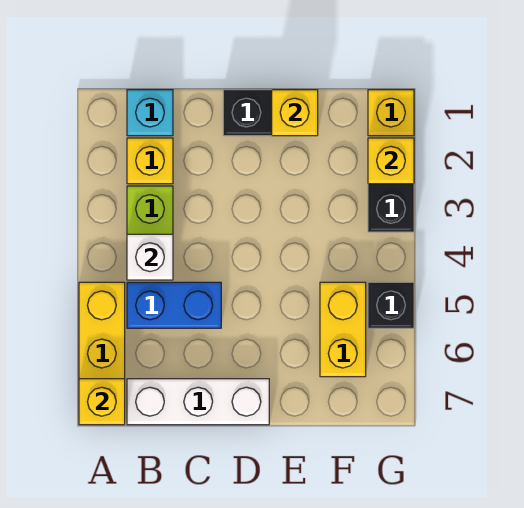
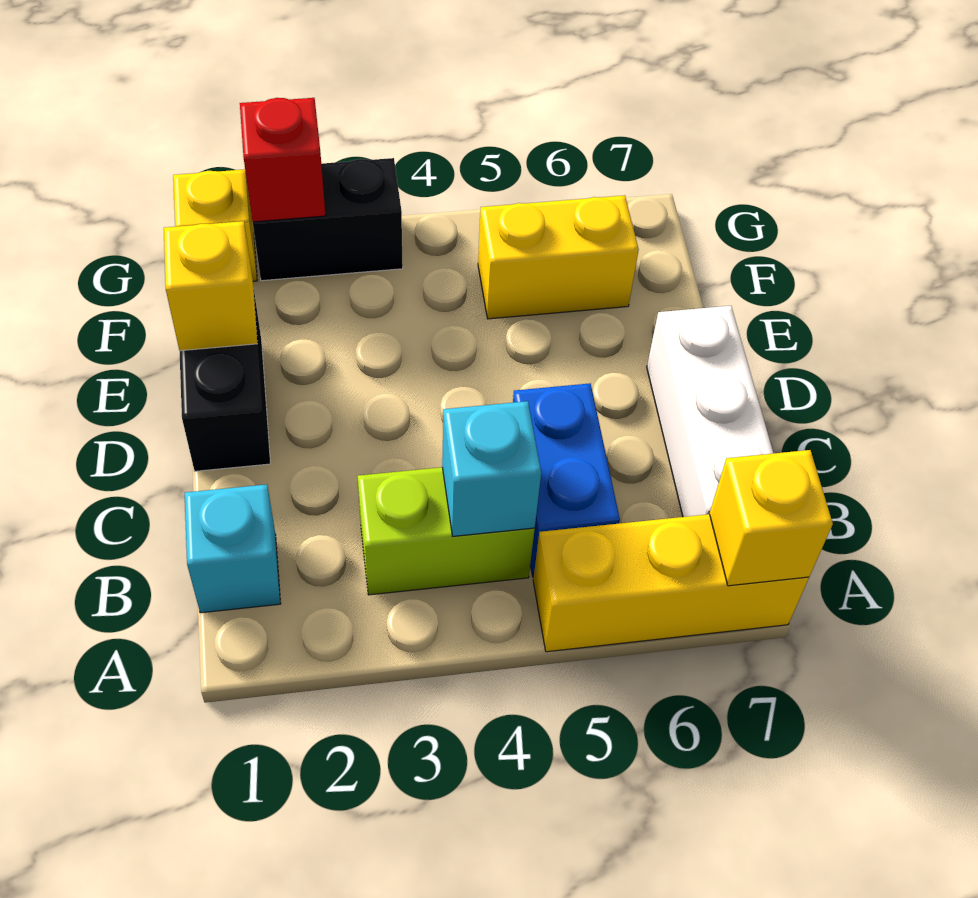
yellow brick B2 level 1 -> none
white brick B4 level 2 -> cyan brick B4 level 2
yellow brick G2 level 2 -> red brick G2 level 2
black brick G5 level 1 -> none

